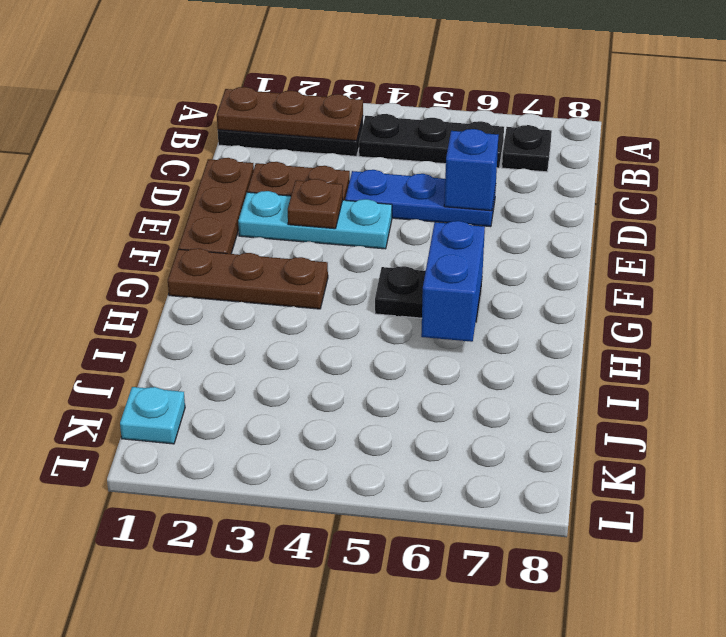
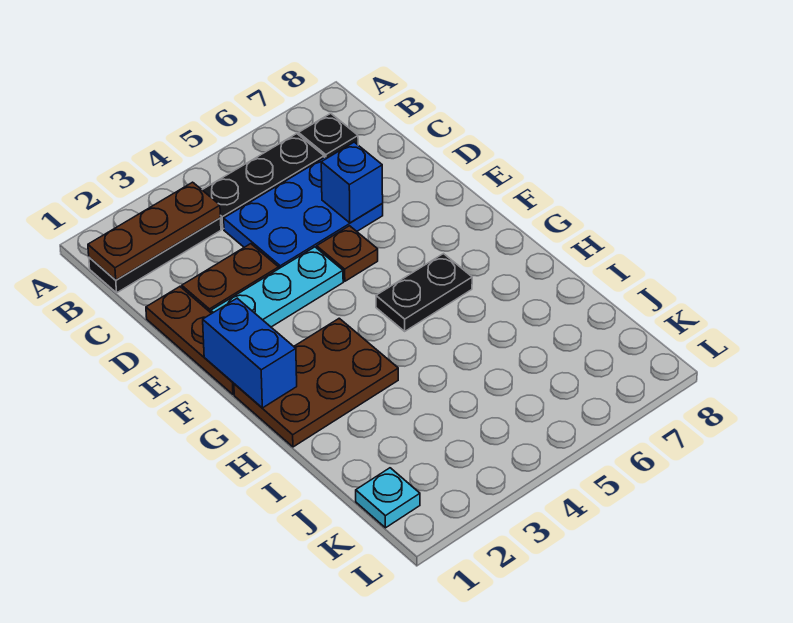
blue plate D4:D6 level 1 -> blue plate C4:D6 level 1
brown plate E3 level 2 -> brown plate E5 level 1
brown plate G1:G3 level 1 -> brown plate G1:H3 level 1
blue brick G6:H6 level 2 -> blue brick F1:G1 level 2

